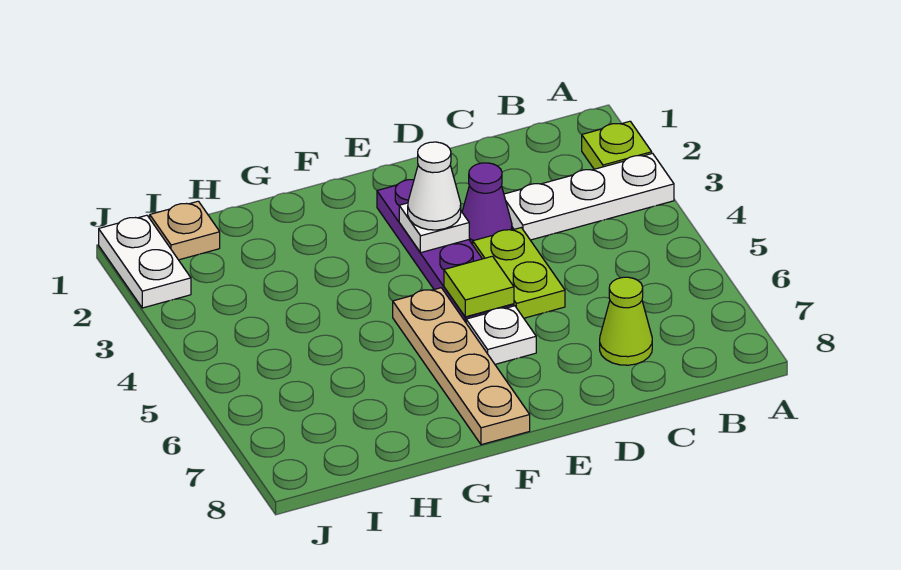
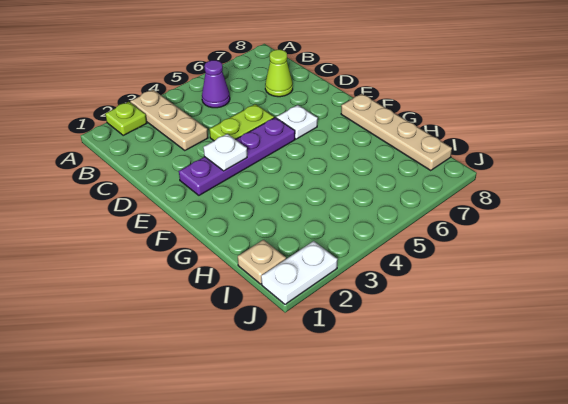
white plate A3:C3 level 1 -> tan plate A3:C3 level 1
purple cone D3 level 1 -> purple cone B5 level 1
white cone E3 level 3 -> none
lime tile E5 level 2 -> none
tan plate F5:F8 level 1 -> tan plate F8:I8 level 1

